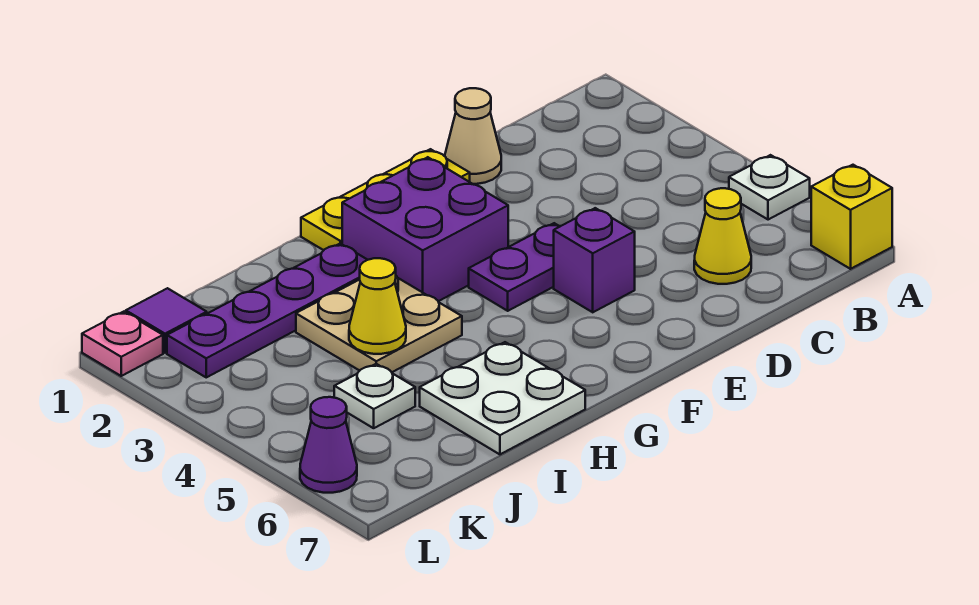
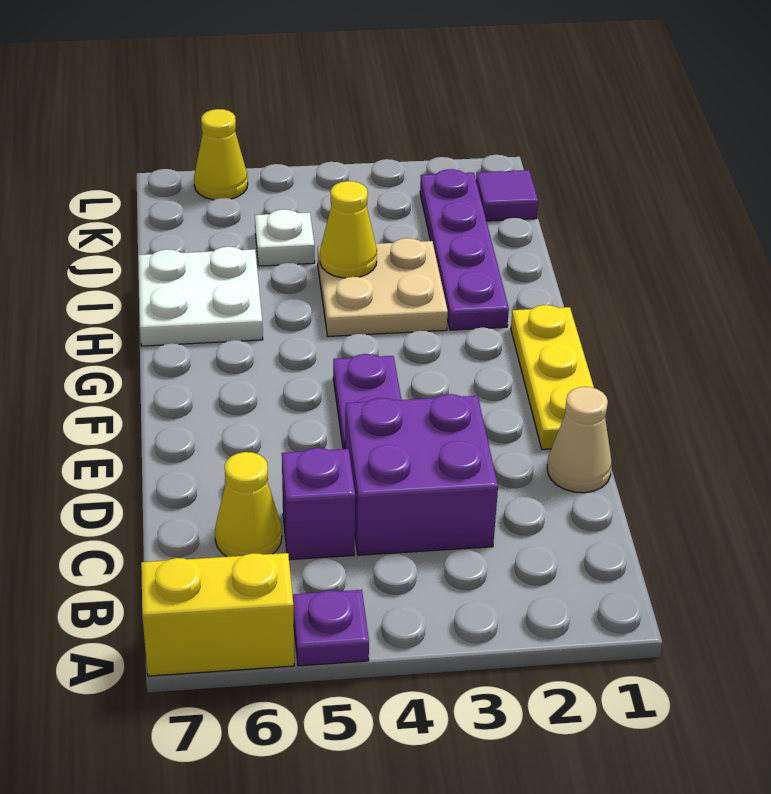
white plate A5 level 1 -> purple plate A5 level 1
yellow brick A7 level 1 -> yellow brick A6:A7 level 1
purple brick E5 level 1 -> purple brick C5 level 1
purple brick F2:G3 level 1 -> purple brick C3:D4 level 1
pink plate L1 level 1 -> none
purple cone L6 level 1 -> yellow cone L6 level 1

